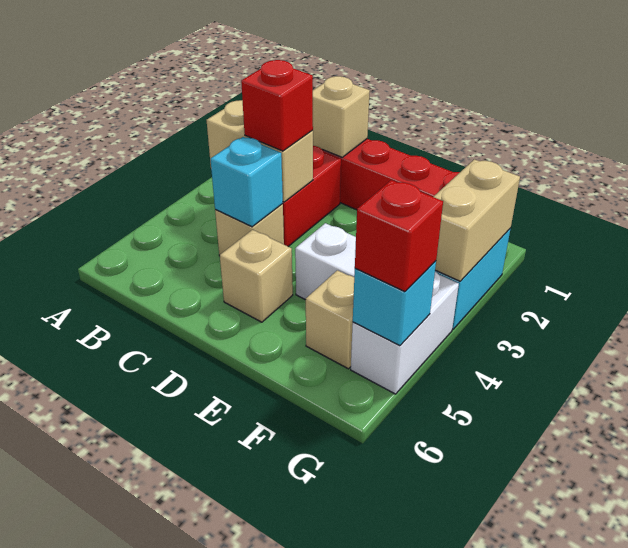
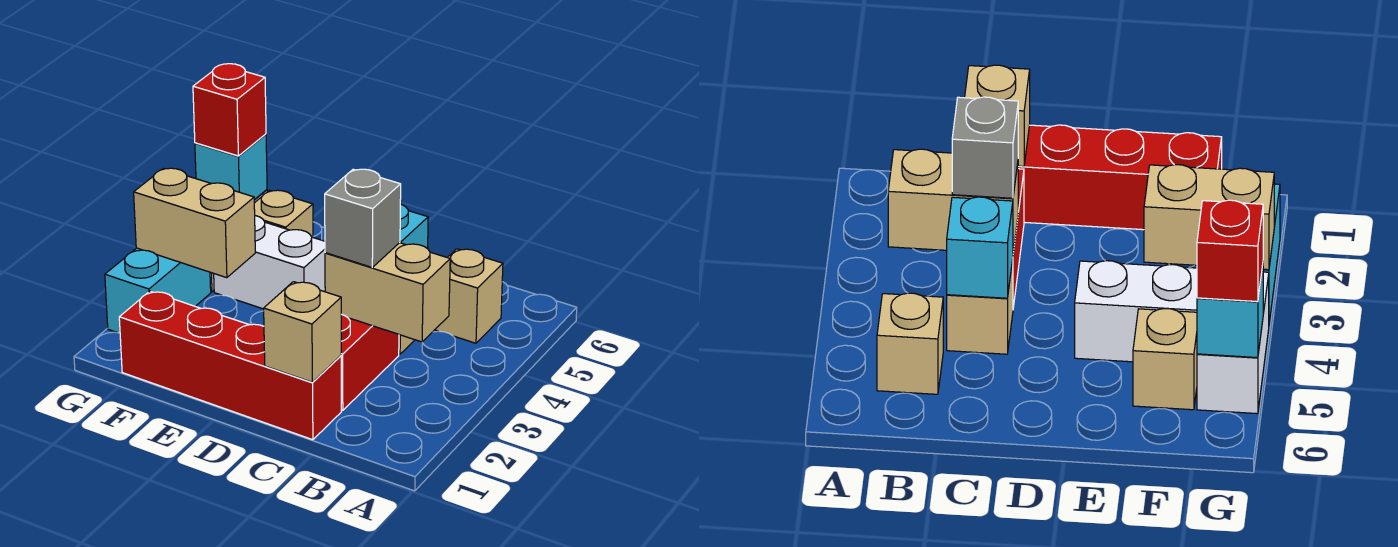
red brick C3 level 3 -> grey brick C3 level 3
tan brick D5 level 1 -> tan brick B5 level 1
tan brick G2:G3 level 2 -> tan brick F3:G3 level 2

